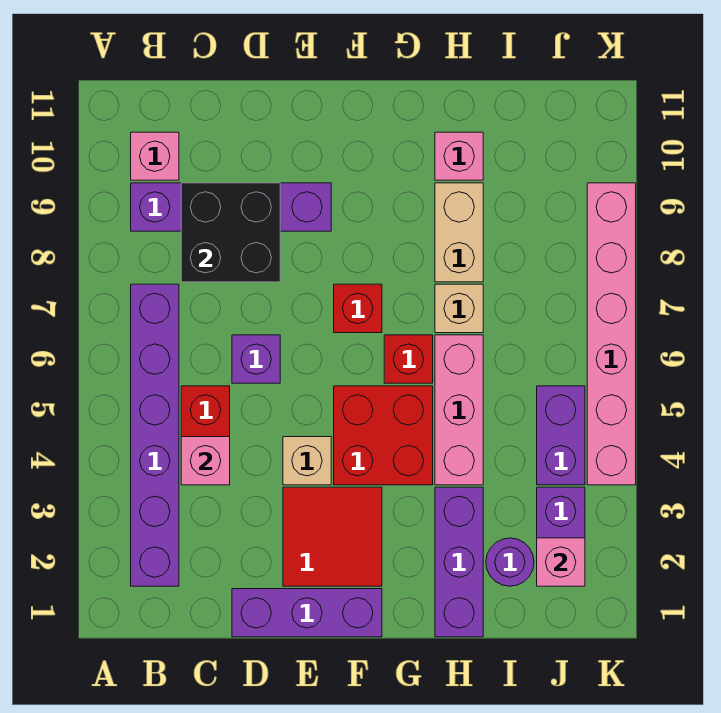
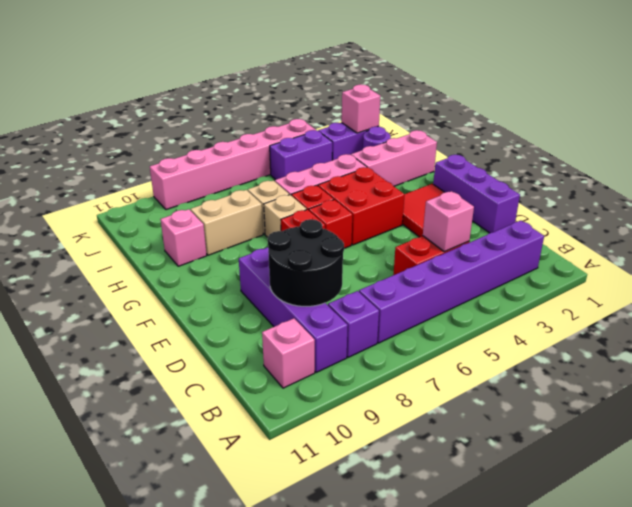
black brick C8:D9 level 2 -> black round brick C8:D9 level 2
purple brick D6 level 1 -> purple brick B8 level 1
tan brick E4 level 1 -> tan brick G7 level 1
none -> red brick F6 level 1
purple brick H1:H3 level 1 -> pink brick H1:H3 level 1

